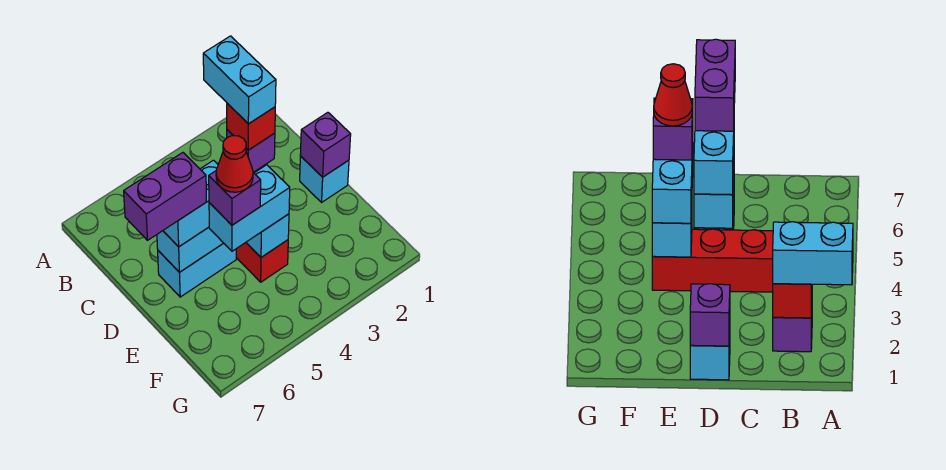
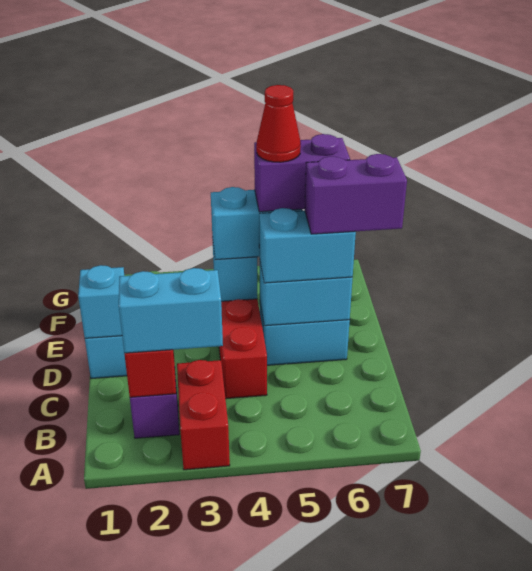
cyan brick A2:B2 level 3 -> cyan brick B2:B3 level 3
none -> red brick A3:B3 level 1
purple brick D1 level 2 -> cyan brick D1 level 2
purple brick E5 level 4 -> purple brick E5:E6 level 4

